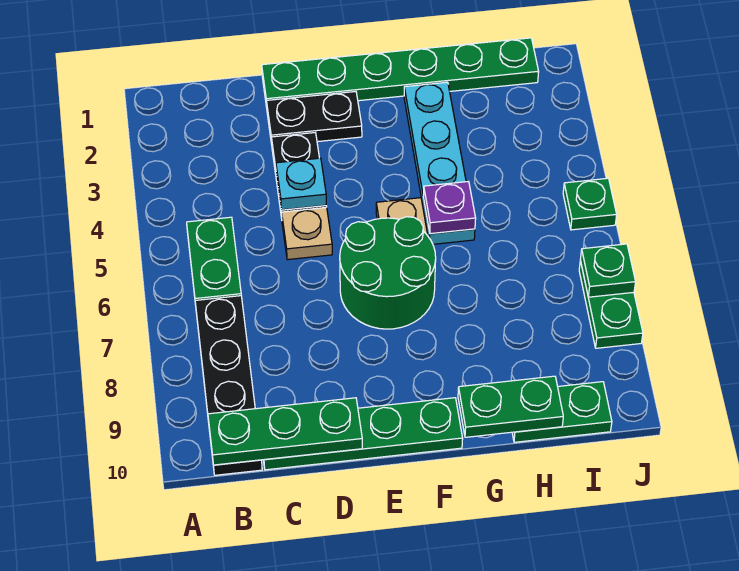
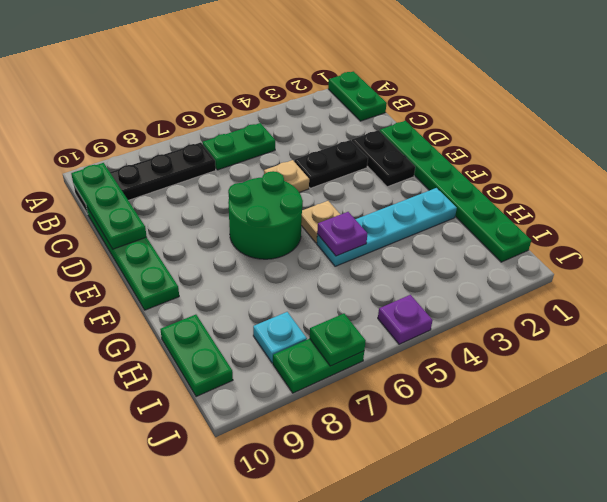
cyan plate D4 level 2 -> cyan plate I8 level 1
green plate G10:H10 level 2 -> green plate A1:B1 level 1
green plate J5 level 1 -> purple plate J5 level 1

